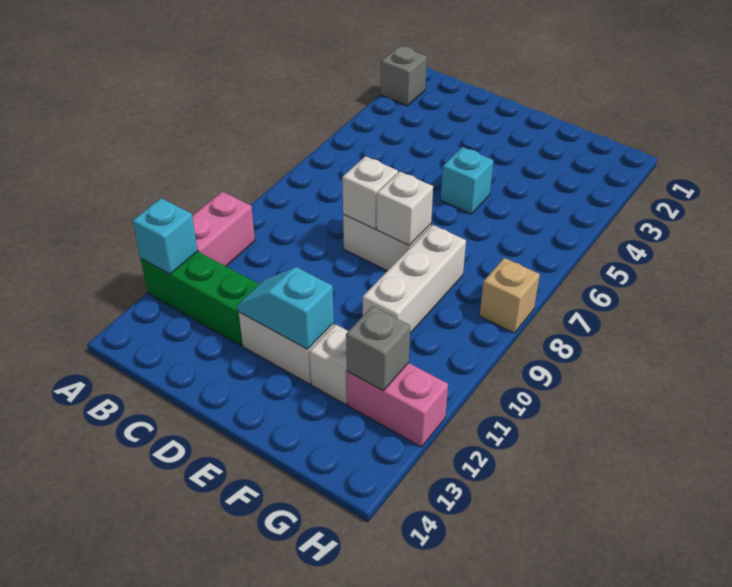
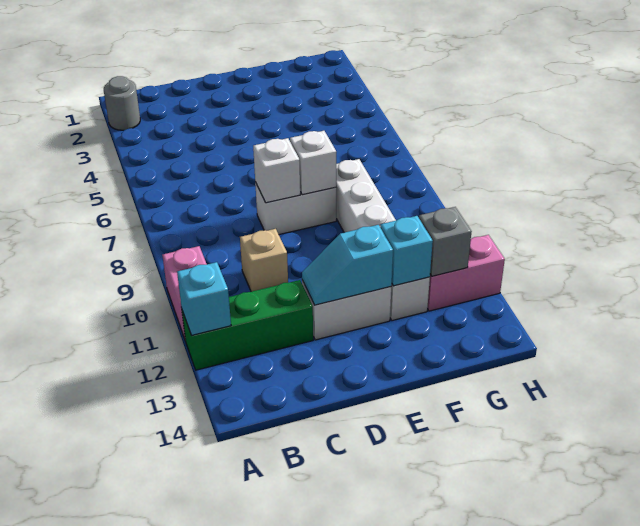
grey brick A2 level 1 -> grey round brick A2 level 1
cyan brick E5 level 1 -> cyan brick F12 level 2
tan brick H8 level 1 -> tan brick C10 level 1

